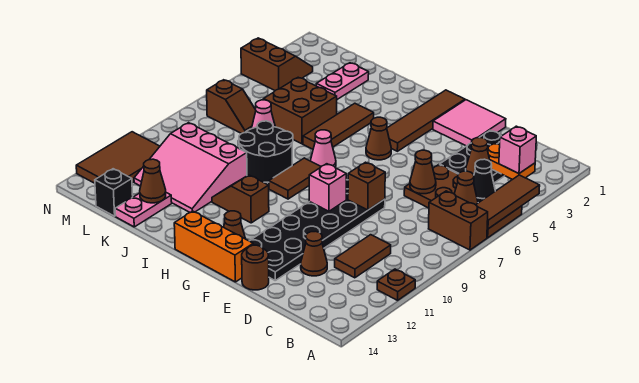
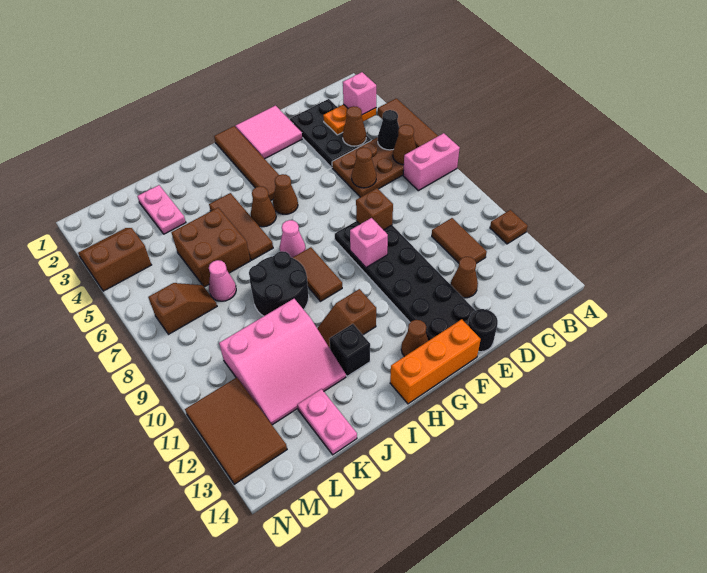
brown brick A7:B7 level 1 -> pink brick A7:B7 level 1
brown round brick E14 level 1 -> black round brick E14 level 1
brown cone K13 level 2 -> brown cone H5 level 1
black brick L14 level 1 -> black brick I12 level 1

